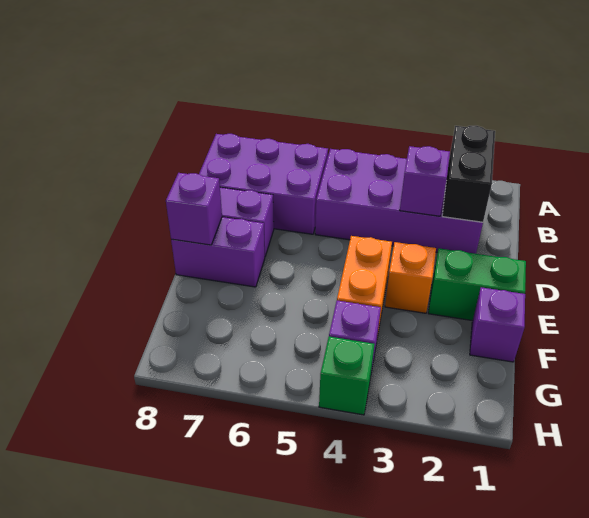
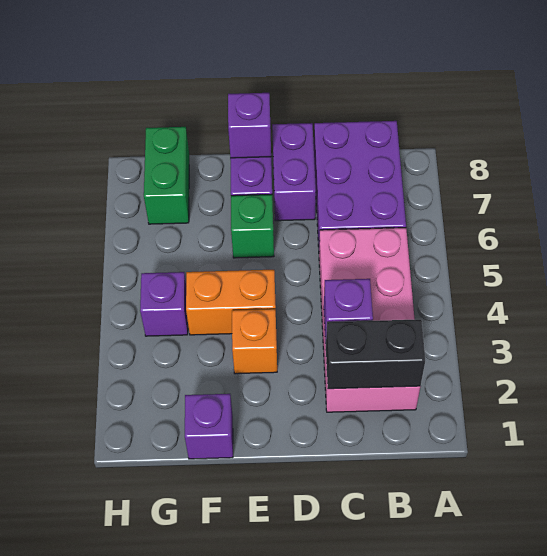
purple brick B2:C5 level 1 -> pink brick B2:C5 level 1
green brick E1:E2 level 1 -> green brick G7:G8 level 1
green brick H4 level 1 -> green brick E6 level 1

